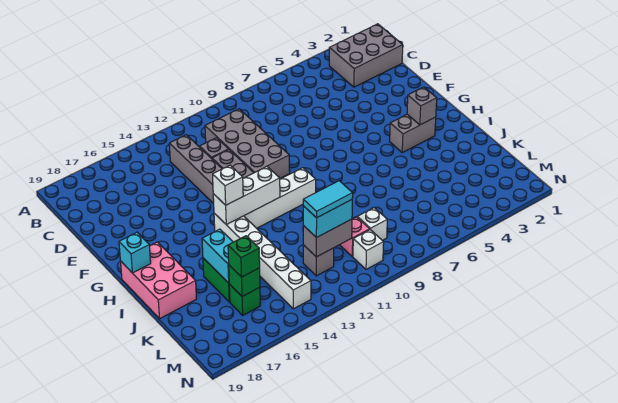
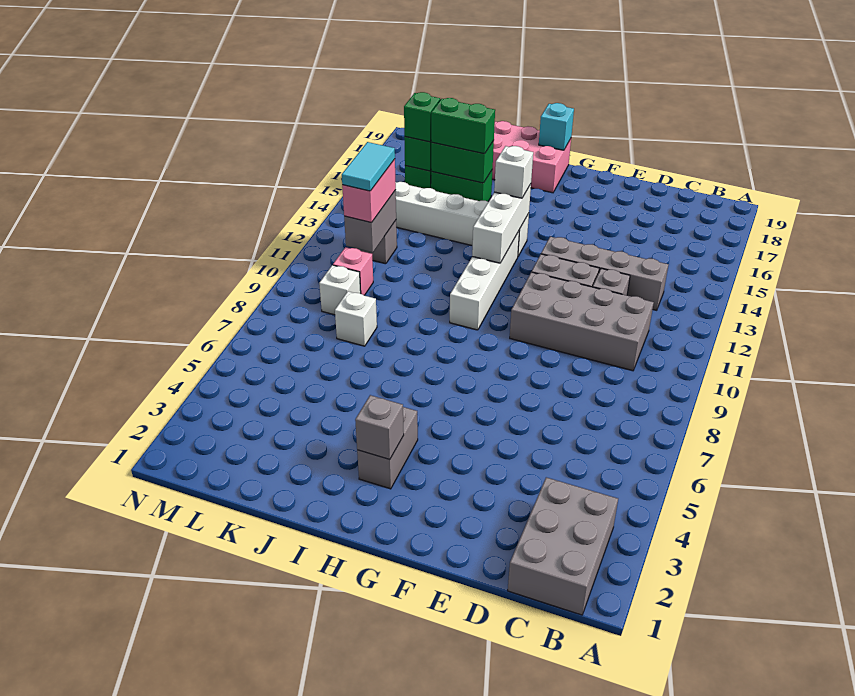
cyan brick J16:K16 level 2 -> green brick J16:K16 level 2
none -> green brick J16:K16 level 3
cyan brick L11:L12 level 3 -> pink brick L11:L12 level 3
white brick M10 level 1 -> white brick K8 level 1

